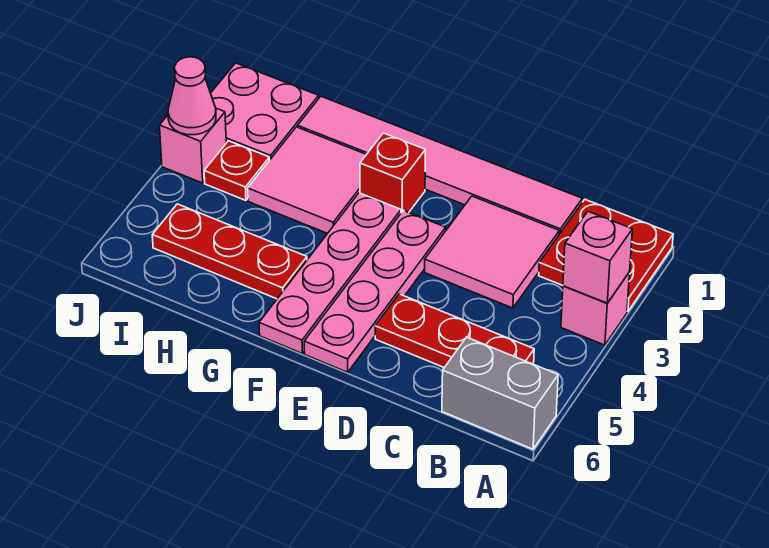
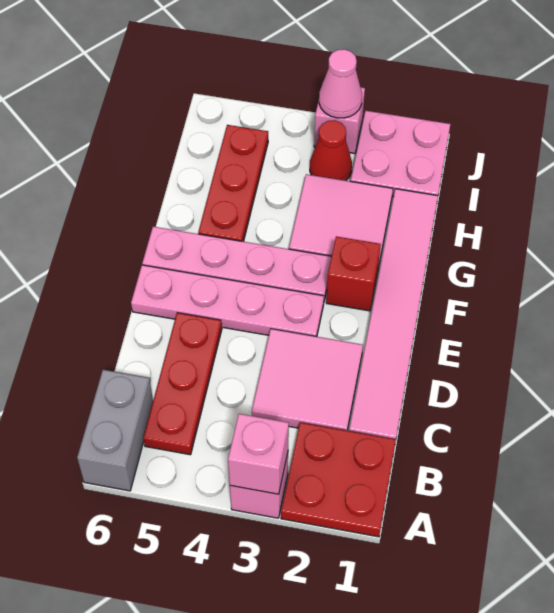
red plate I3 level 1 -> red cone I3 level 1

